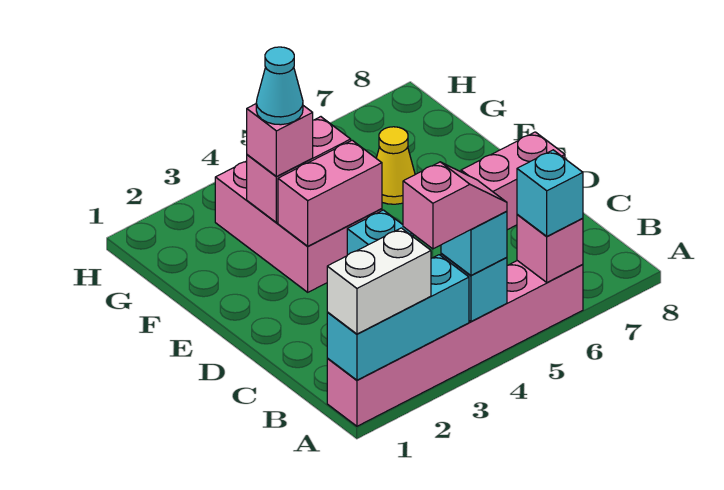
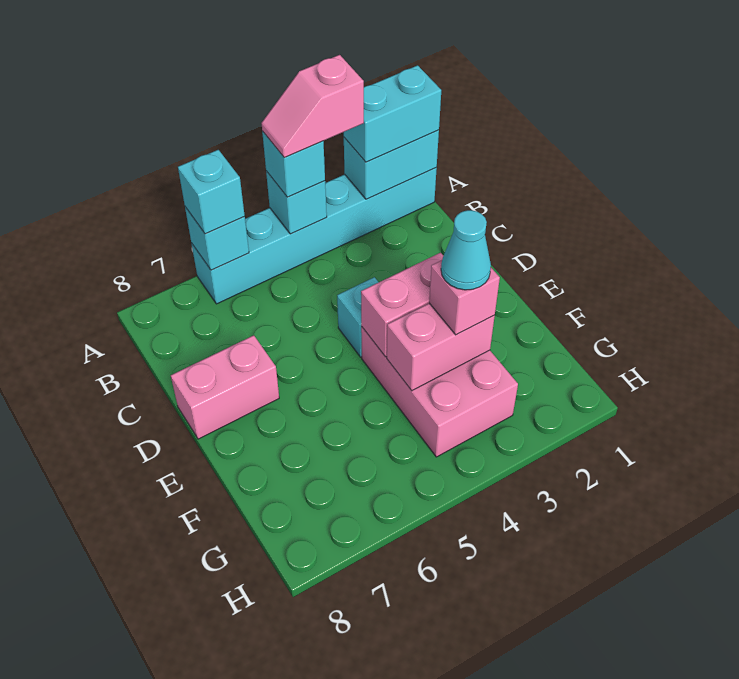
pink brick A1:A6 level 1 -> cyan brick A1:A6 level 1
cyan brick A1:A3 level 2 -> cyan brick A1:A2 level 2
white brick A1:A2 level 3 -> cyan brick A1:A2 level 3
pink brick A6 level 2 -> cyan brick A6 level 2
yellow cone F6 level 1 -> none

